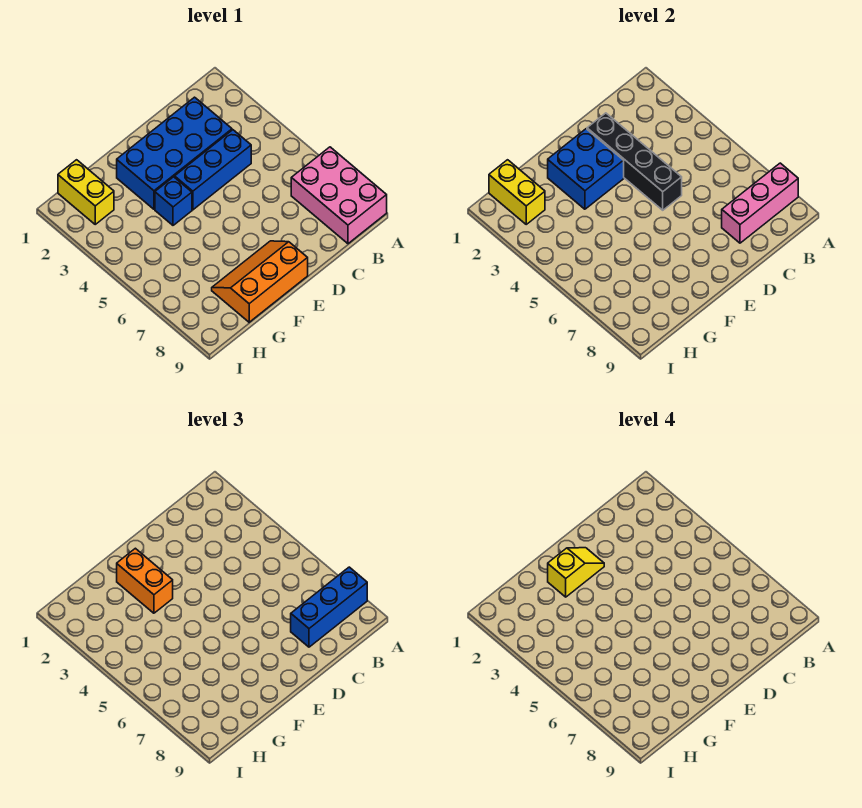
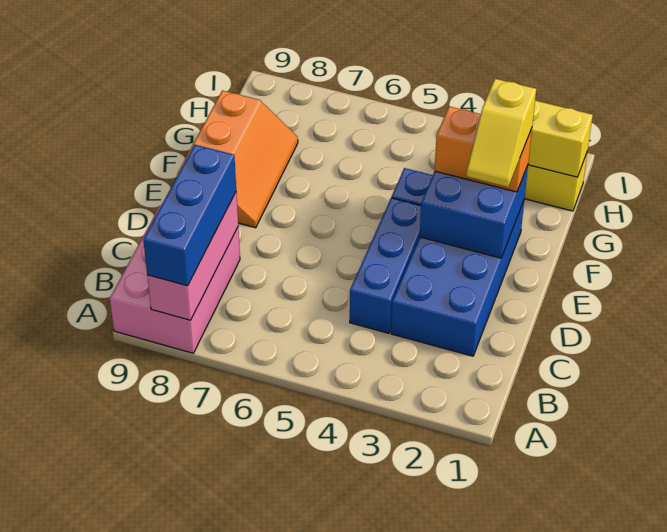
pink brick A7:B9 level 1 -> pink brick A8:C9 level 1
black brick D2:D5 level 2 -> none

